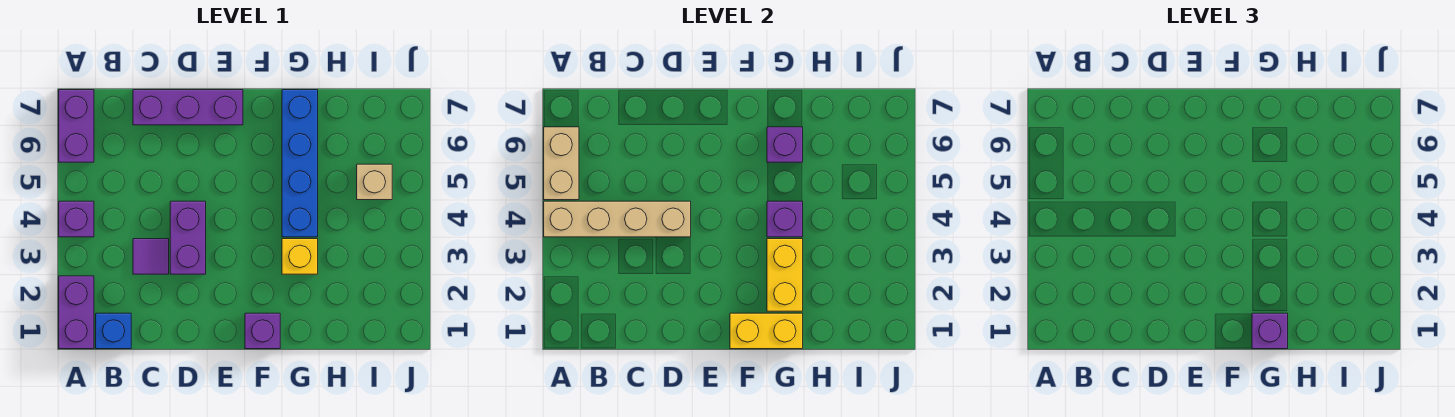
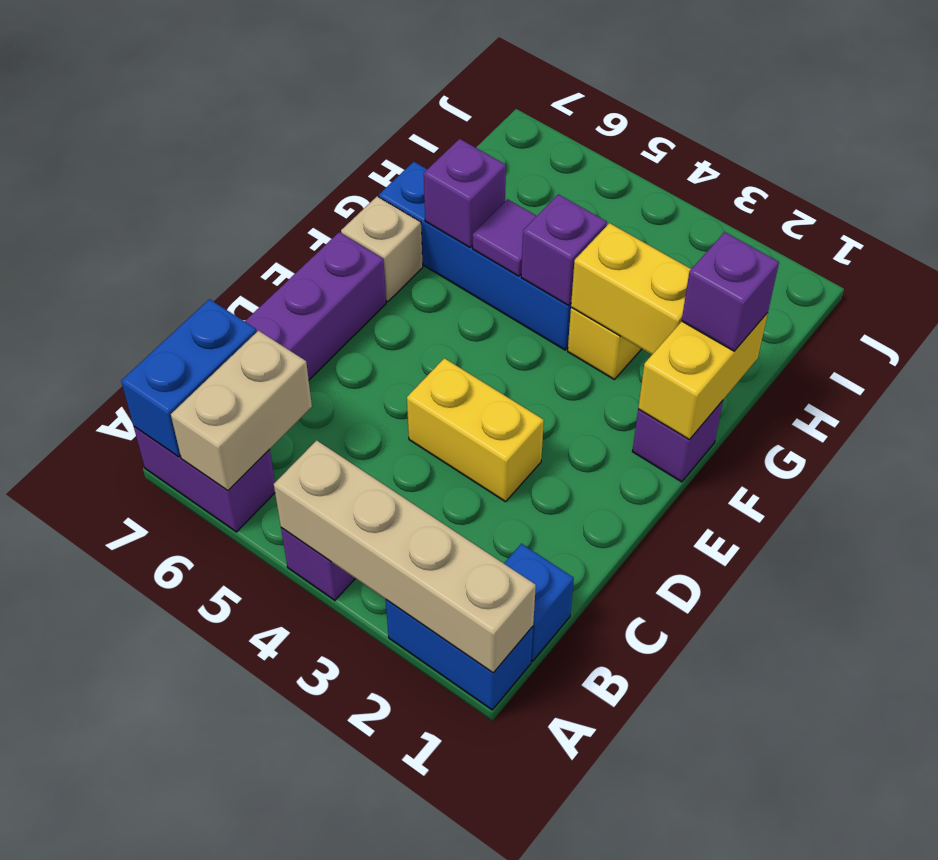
purple brick A1:A2 level 1 -> blue brick A1:A2 level 1
tan brick A4:D4 level 2 -> tan brick A1:A4 level 2
tan brick A5:A6 level 2 -> tan brick A6:B6 level 2
none -> blue brick A7:B7 level 2
purple tile C3 level 1 -> purple tile G5 level 2
purple brick D3:D4 level 1 -> yellow brick D3:D4 level 1
tan brick I5 level 1 -> tan brick F7 level 1

